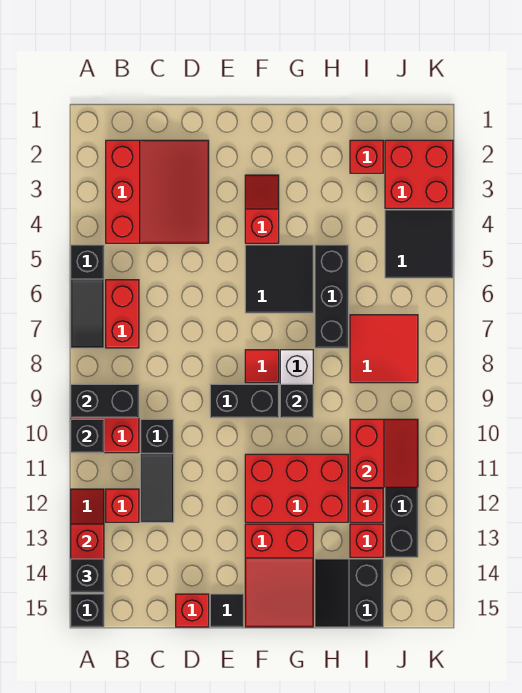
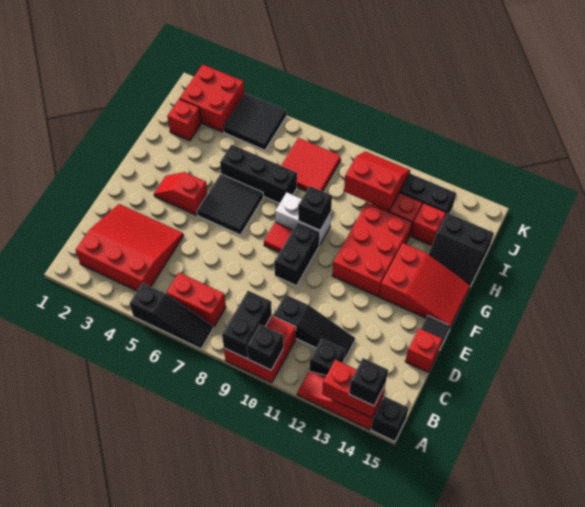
red brick B12 level 1 -> black brick B12 level 1

